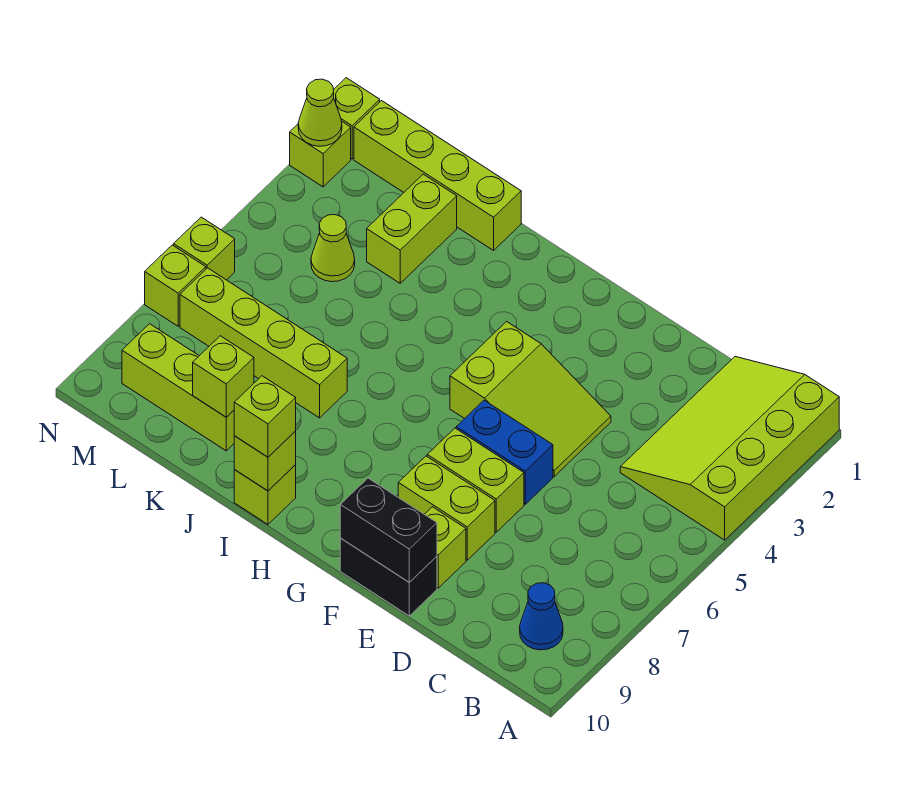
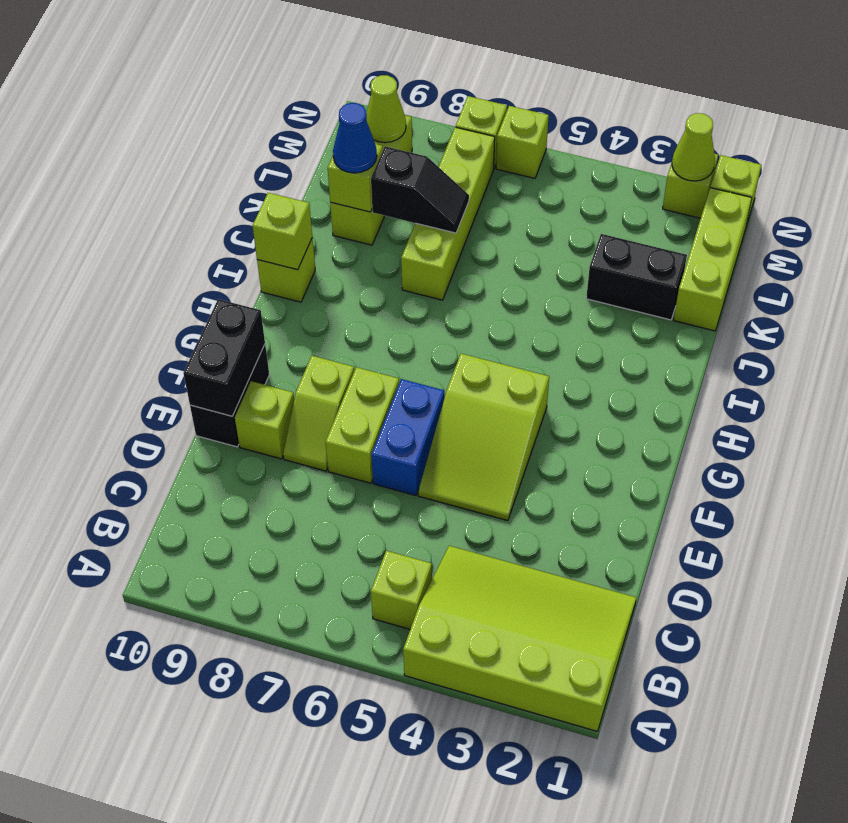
blue cone B9 level 1 -> blue cone K9 level 3
lime brick E8:F8 level 1 -> lime slope E8:F8 level 1 top F
lime brick I10 level 3 -> lime brick B5 level 1
lime brick J1:M1 level 1 -> lime brick K1:M1 level 1
lime brick K2:K3 level 1 -> black brick K2:K3 level 1
none -> black slope K7:K8 level 2 top 8
lime cone L4 level 1 -> lime cone M9 level 2

